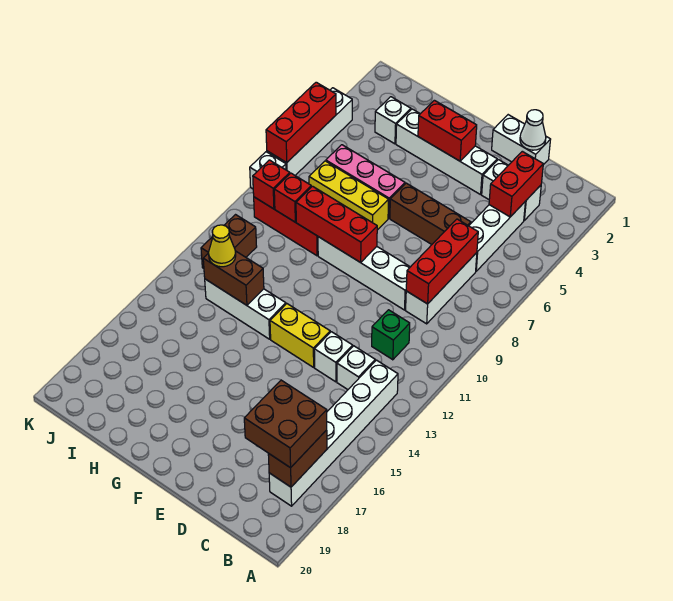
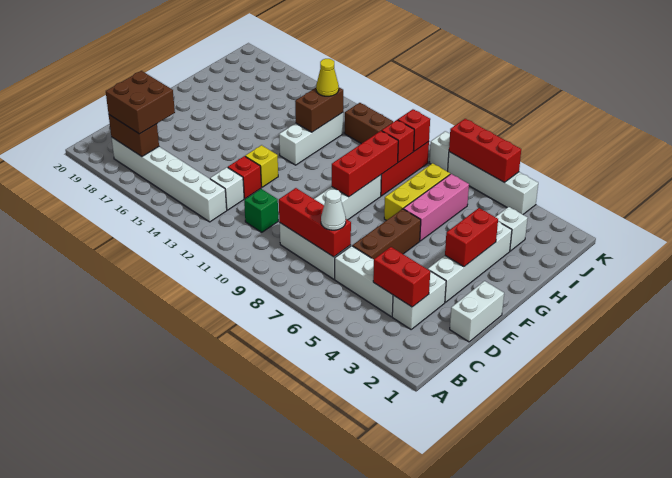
white cone D1 level 2 -> white cone C7 level 3
white brick D13 level 1 -> red brick D13 level 1
yellow brick E13:F13 level 1 -> yellow brick E13 level 1

